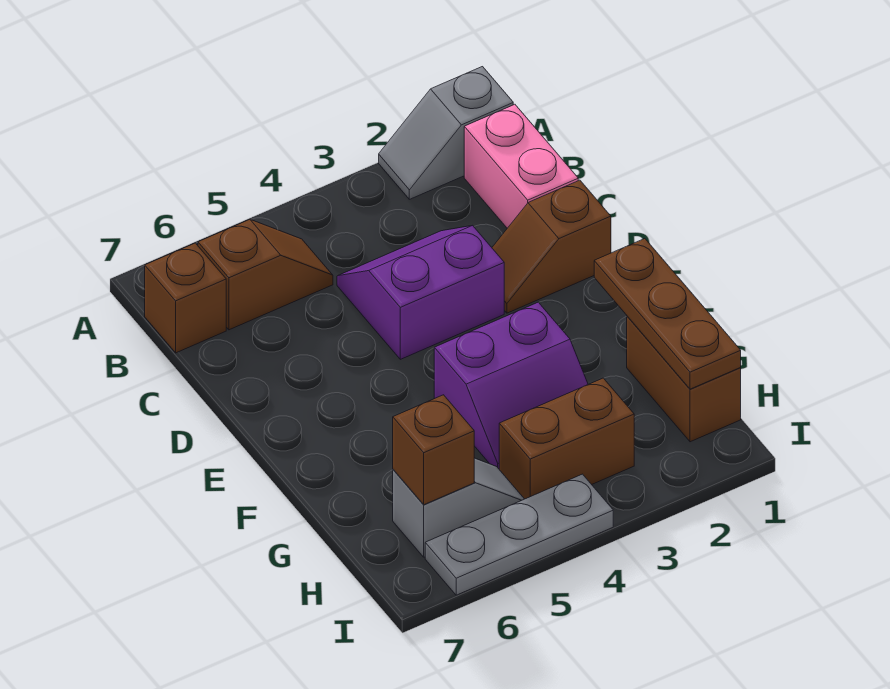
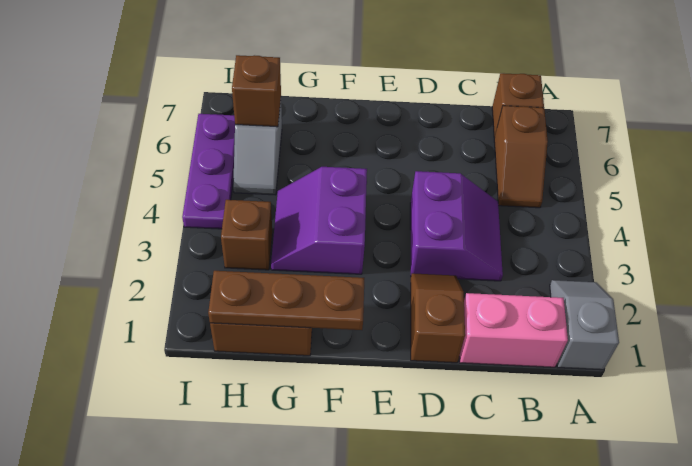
brown brick H3:H4 level 1 -> brown brick H3 level 1
grey plate I4:I6 level 1 -> purple plate I4:I6 level 1

